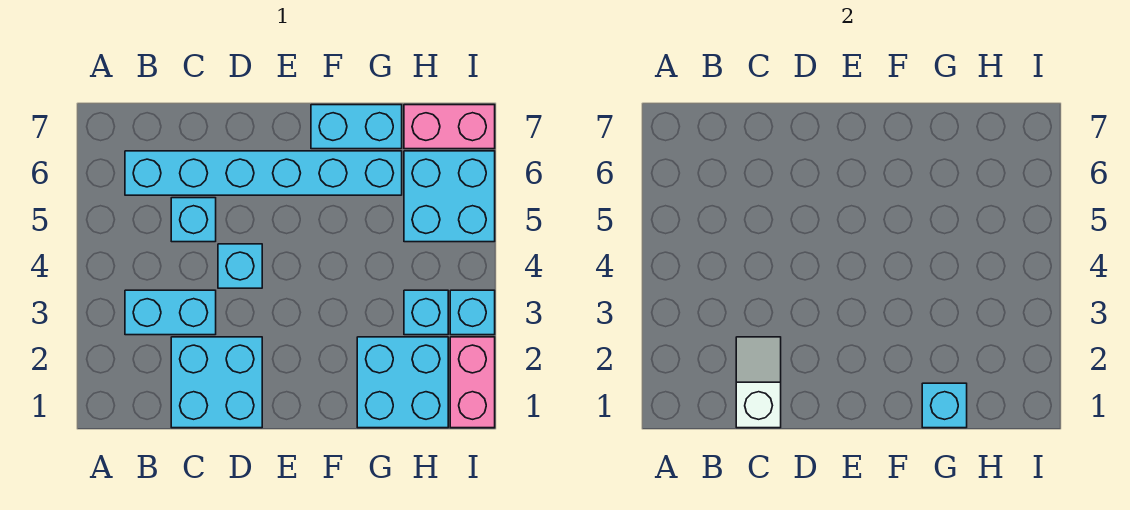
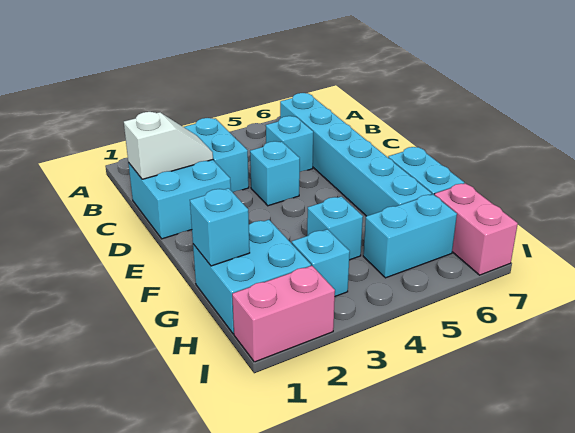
cyan brick H5:I6 level 1 -> cyan brick H5:H6 level 1
cyan brick I3 level 1 -> cyan brick G4 level 1

